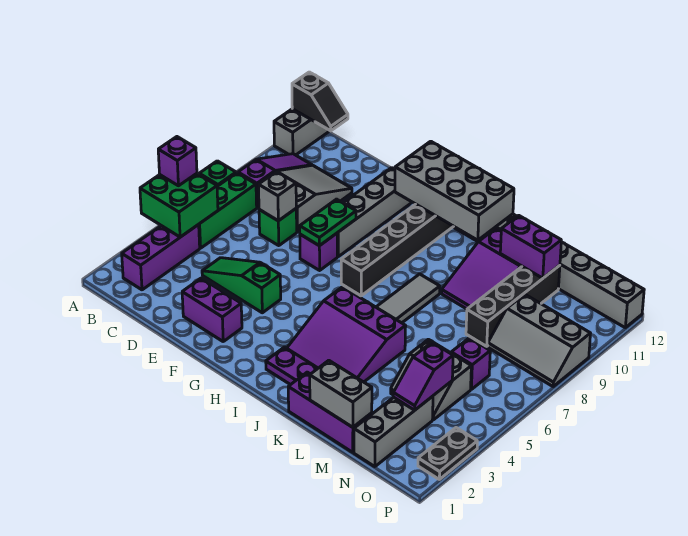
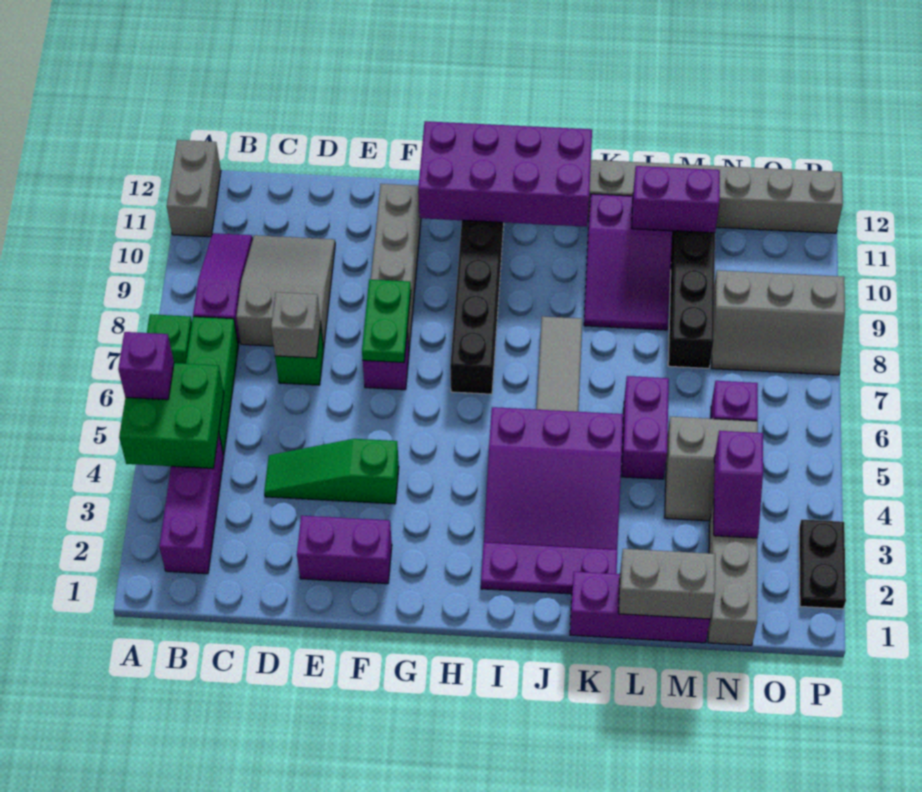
black slope A12:B12 level 2 top A -> none
grey brick G11:J12 level 2 -> purple brick G11:J12 level 2
none -> purple brick L5:L6 level 1

